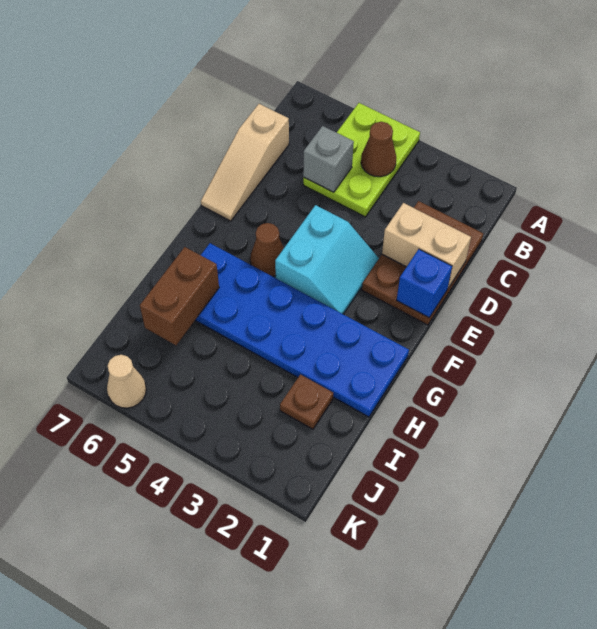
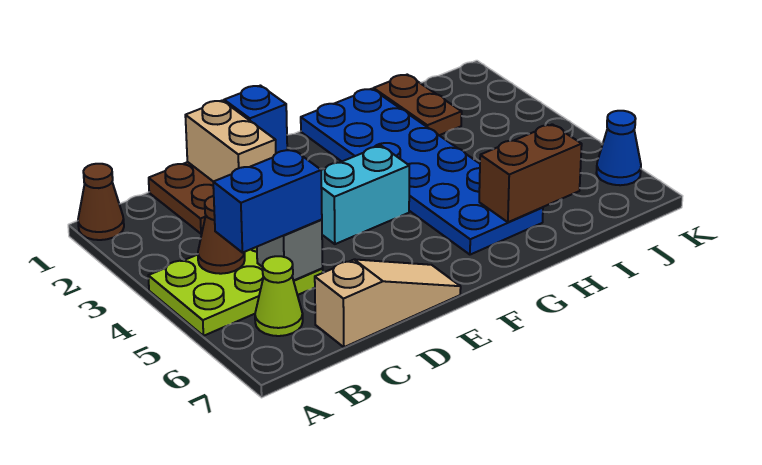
none -> blue brick B5:C5 level 3
none -> lime cone B6 level 1
brown cone F5 level 1 -> brown cone A1 level 1
brown plate I2 level 1 -> brown plate I1:I2 level 1
tan cone K6 level 1 -> blue cone K6 level 1

